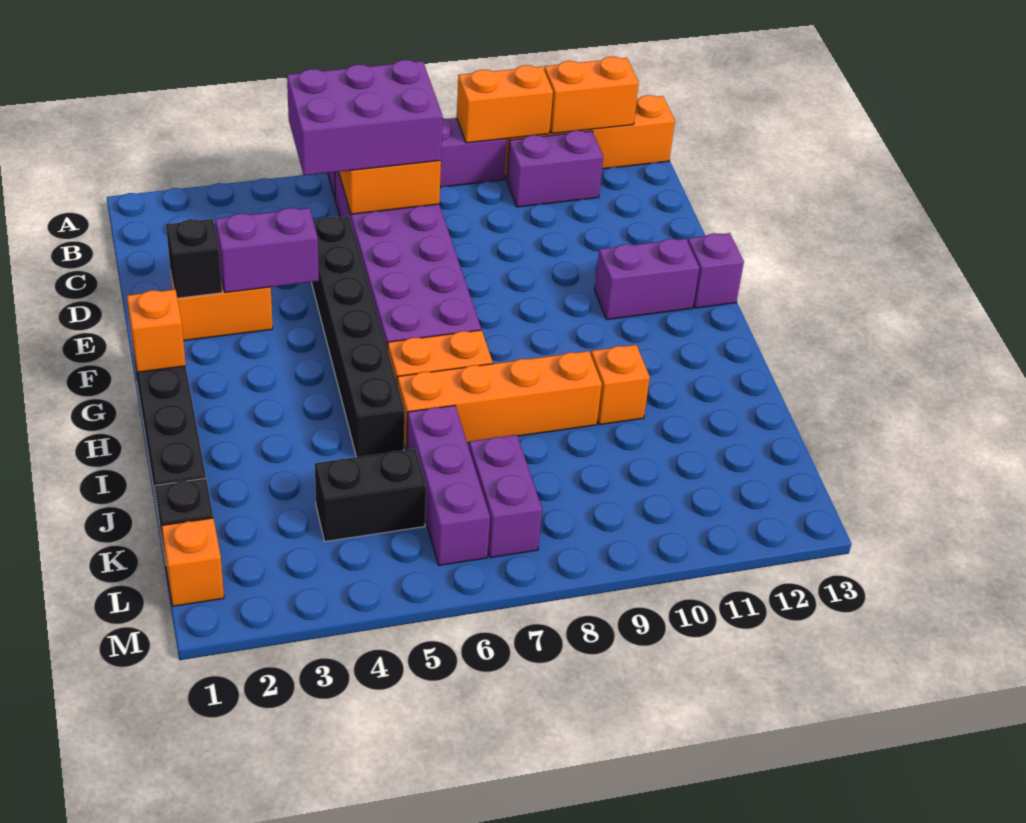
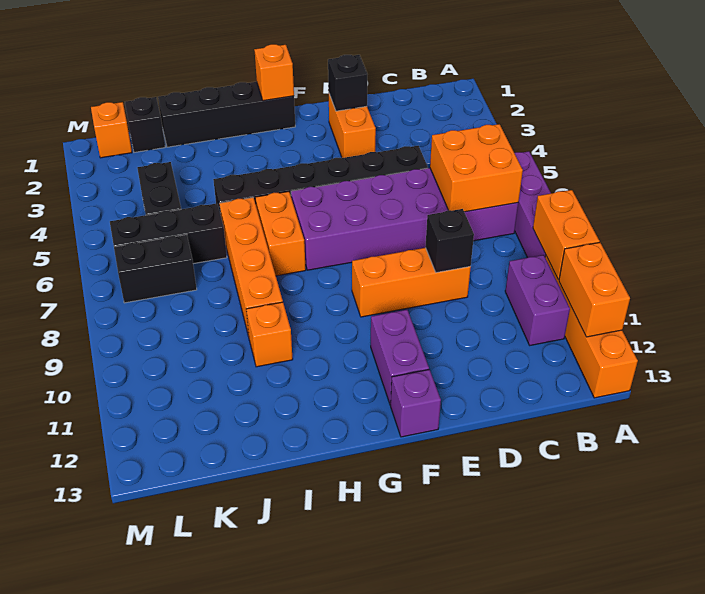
purple brick B5:C7 level 3 -> none
none -> orange brick D9:F9 level 1
none -> black brick D9 level 2
purple brick E3:E4 level 2 -> none
purple brick J6:L6 level 1 -> black brick J6:L6 level 1
purple brick K7:L7 level 1 -> black brick K7:L7 level 1

